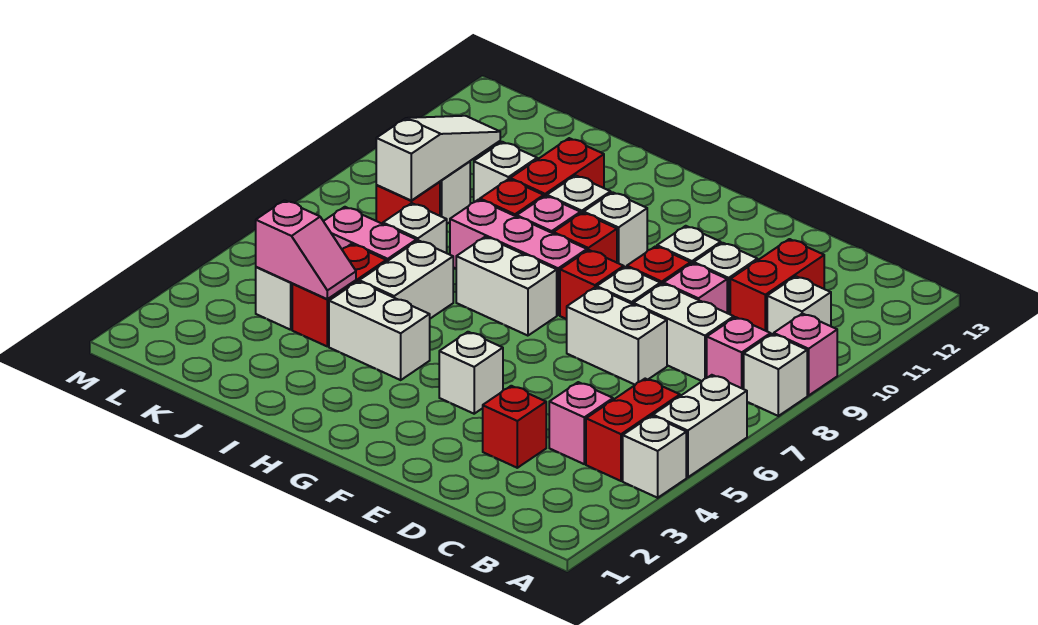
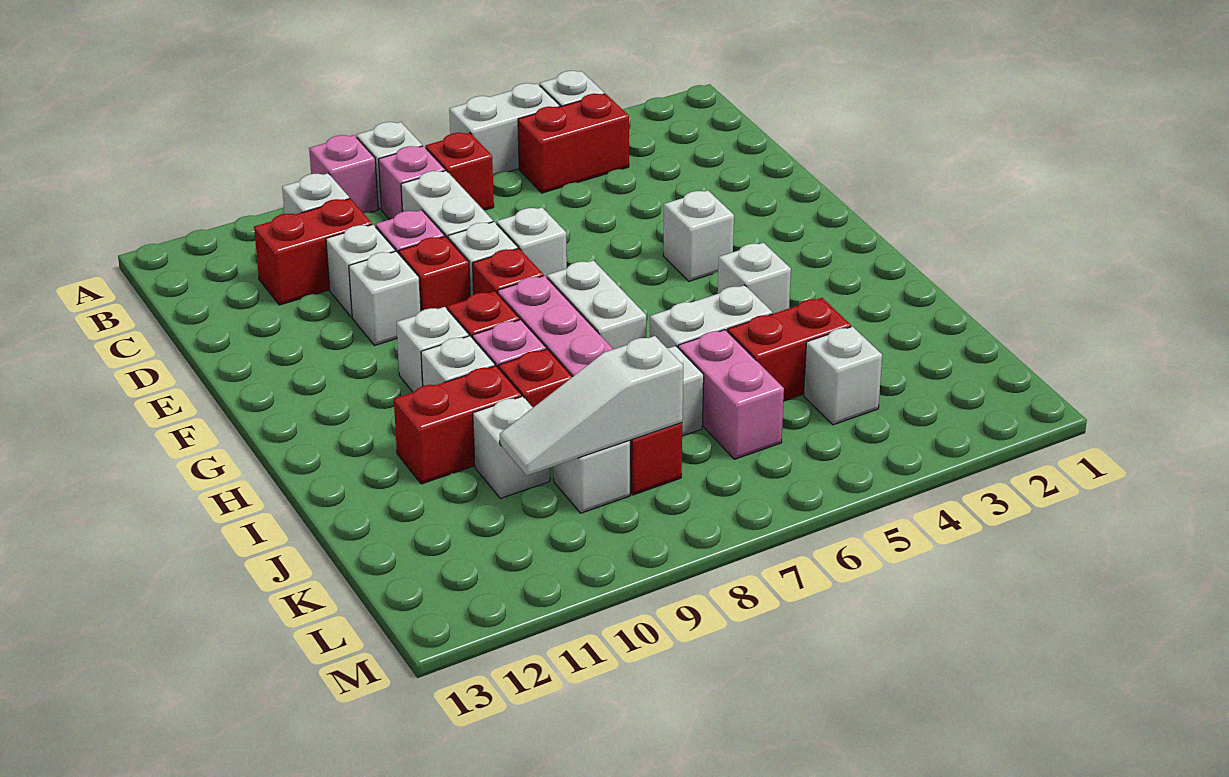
pink brick C4 level 1 -> none
red brick D3 level 1 -> red brick B7 level 1
white brick D7:E7 level 1 -> white brick E7 level 1
white brick H4:I4 level 1 -> white brick H4 level 1
pink slope J4:K4 level 2 top K -> none

